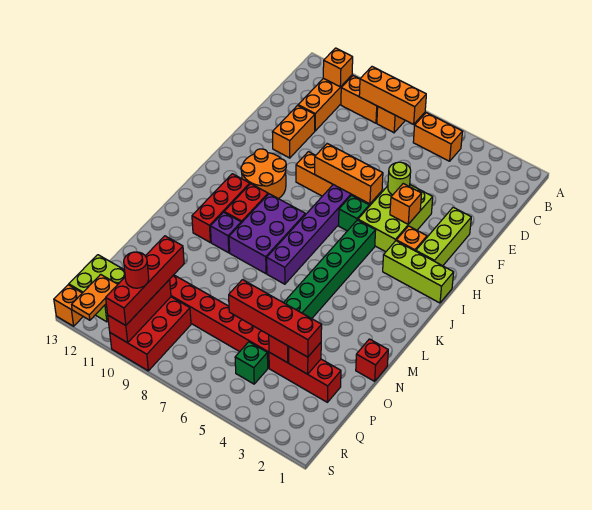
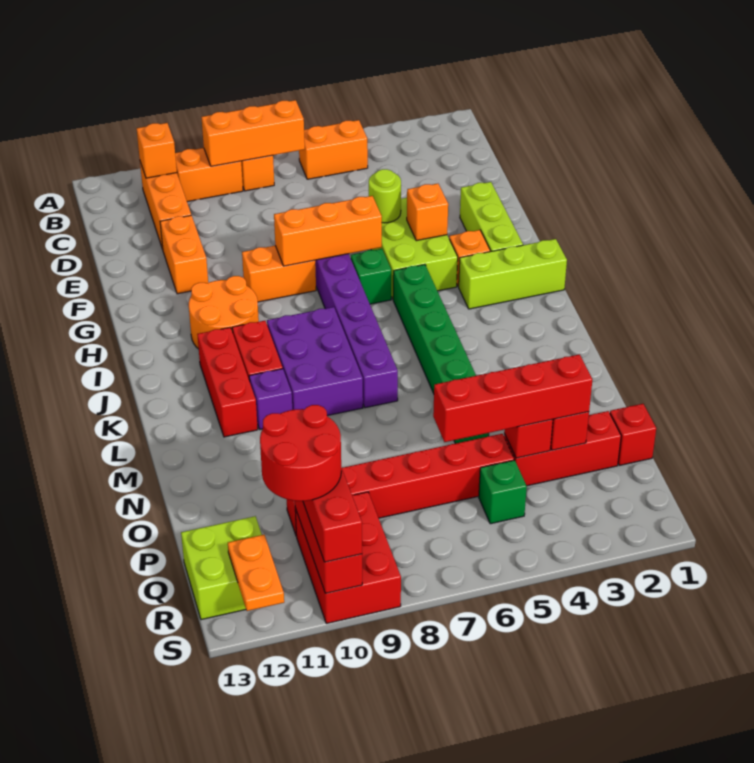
red brick N1 level 1 -> red brick P1 level 1
red round brick R10 level 4 -> red round brick Q10:R11 level 4
orange brick S13 level 1 -> none

